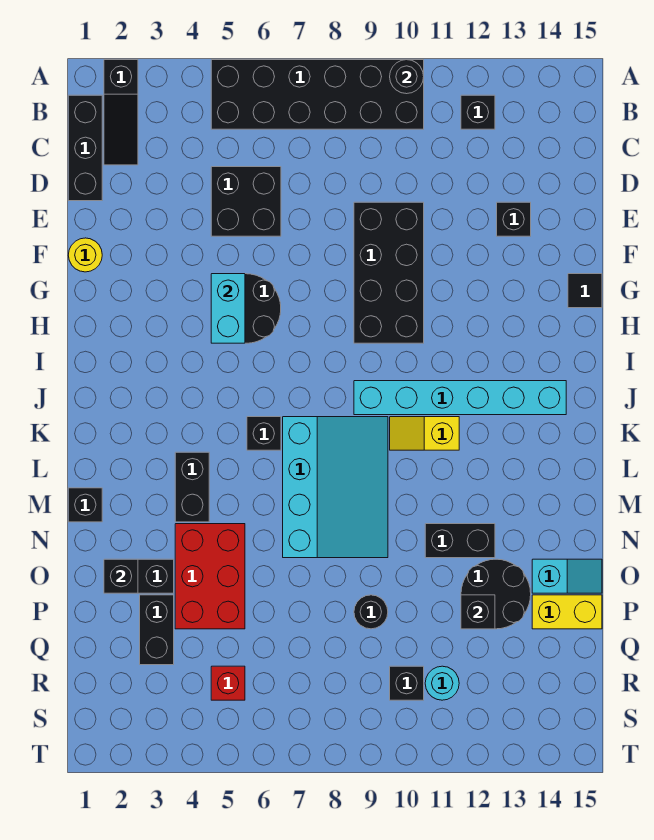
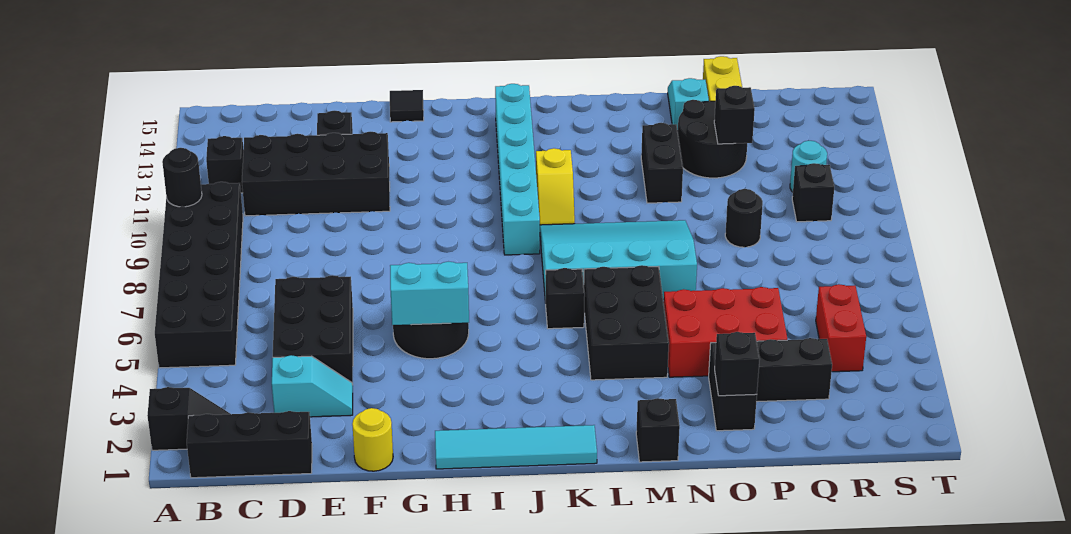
black slope A2:C2 level 1 top A -> black slope A2:B2 level 1 top A
none -> cyan slope D3:E3 level 1 top D
black brick D5:E6 level 1 -> black brick D4:E6 level 1
black brick E9:H10 level 1 -> black brick C11:F12 level 1
none -> cyan tile H1:K1 level 1
black brick L4:M4 level 1 -> black brick L4:M6 level 1
red brick R5 level 1 -> red brick R4:R5 level 1

